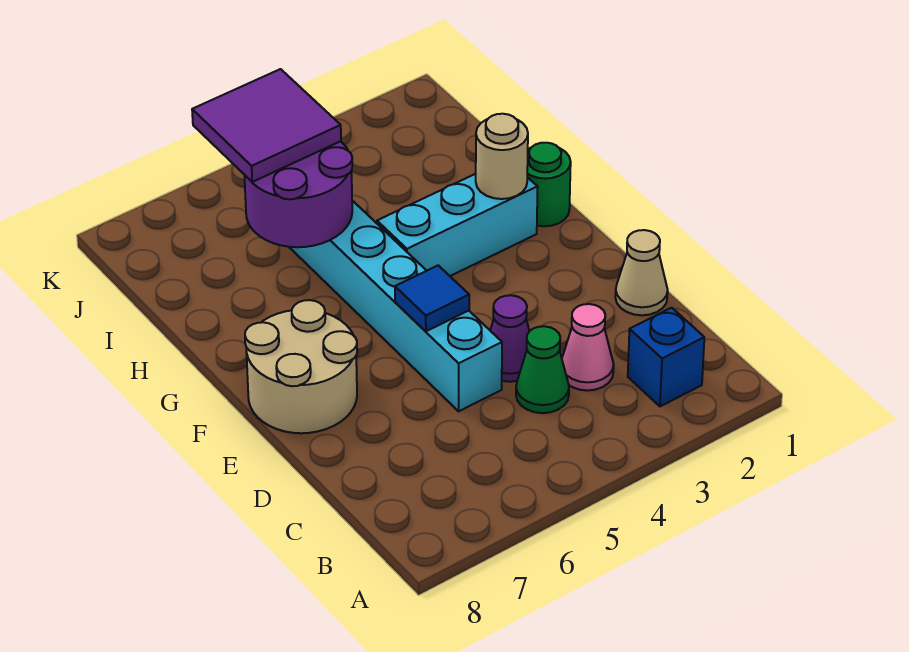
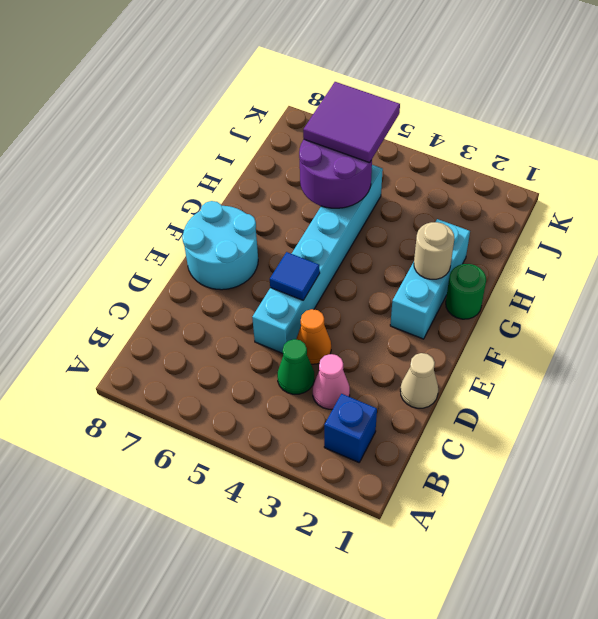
purple cone D4 level 1 -> orange cone D4 level 1
tan round brick E7:F8 level 1 -> cyan round brick E7:F8 level 1
cyan brick G2:G4 level 1 -> cyan brick F2:H2 level 1

